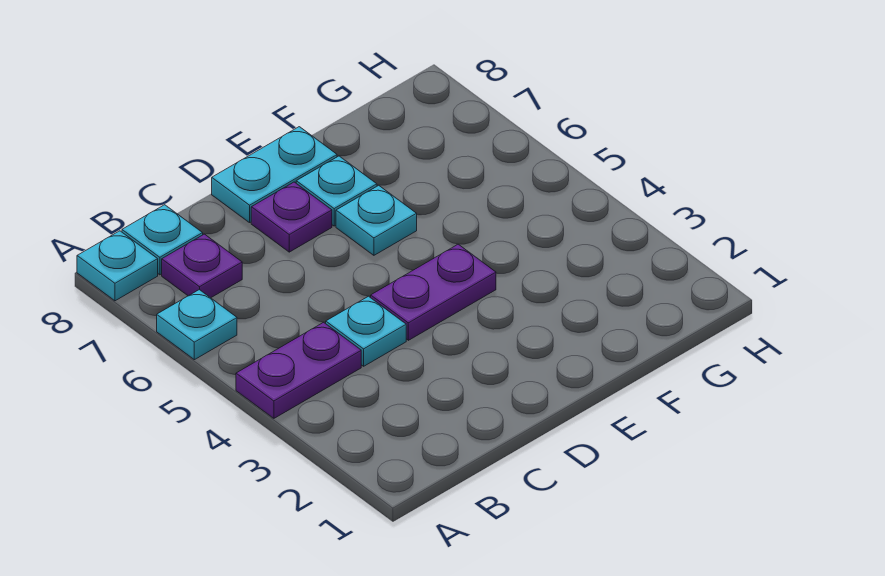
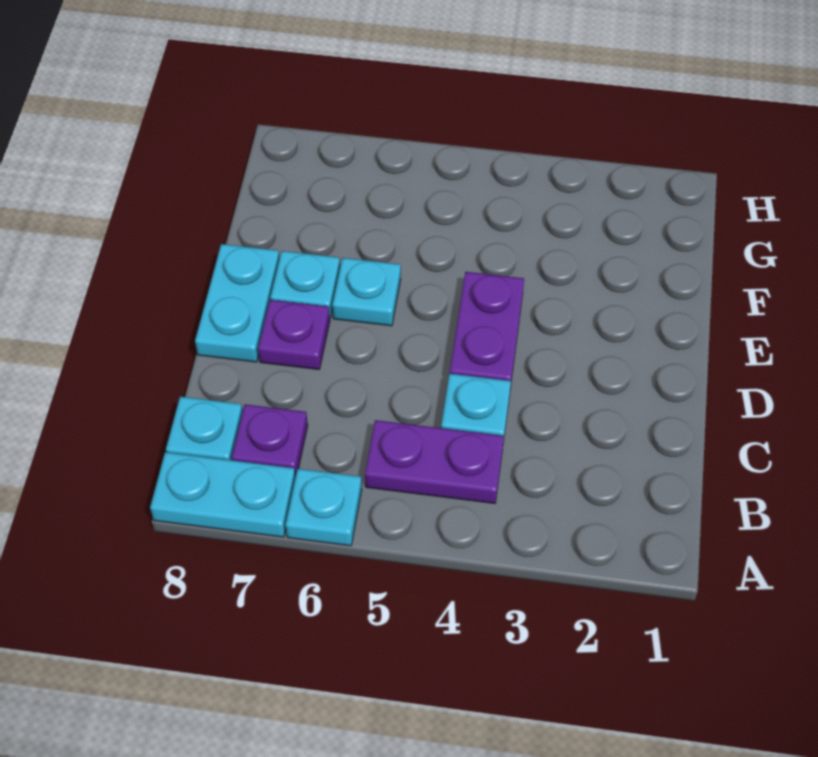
purple plate A4:B4 level 1 -> purple plate B4:B5 level 1
cyan plate A8 level 1 -> cyan plate A7:A8 level 1

